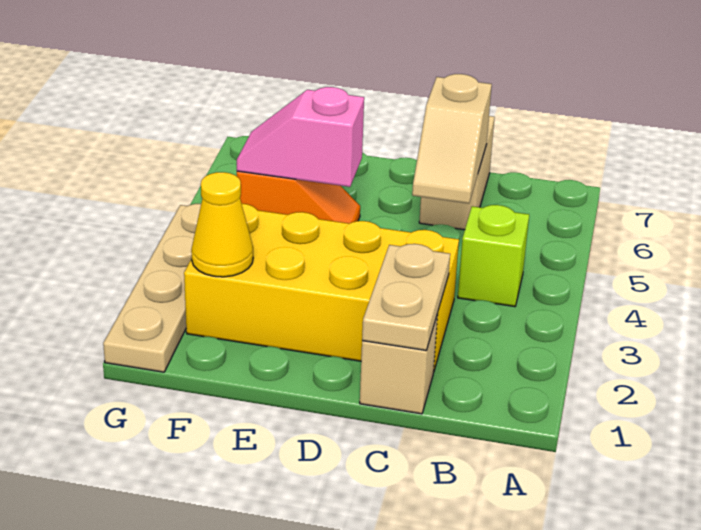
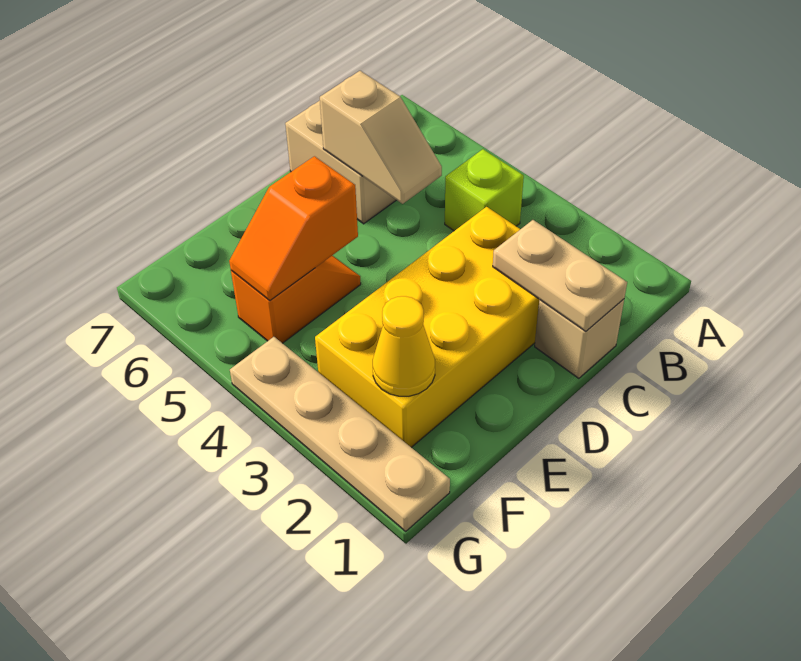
pink slope E5:F5 level 2 top E -> orange slope E5:F5 level 2 top E

